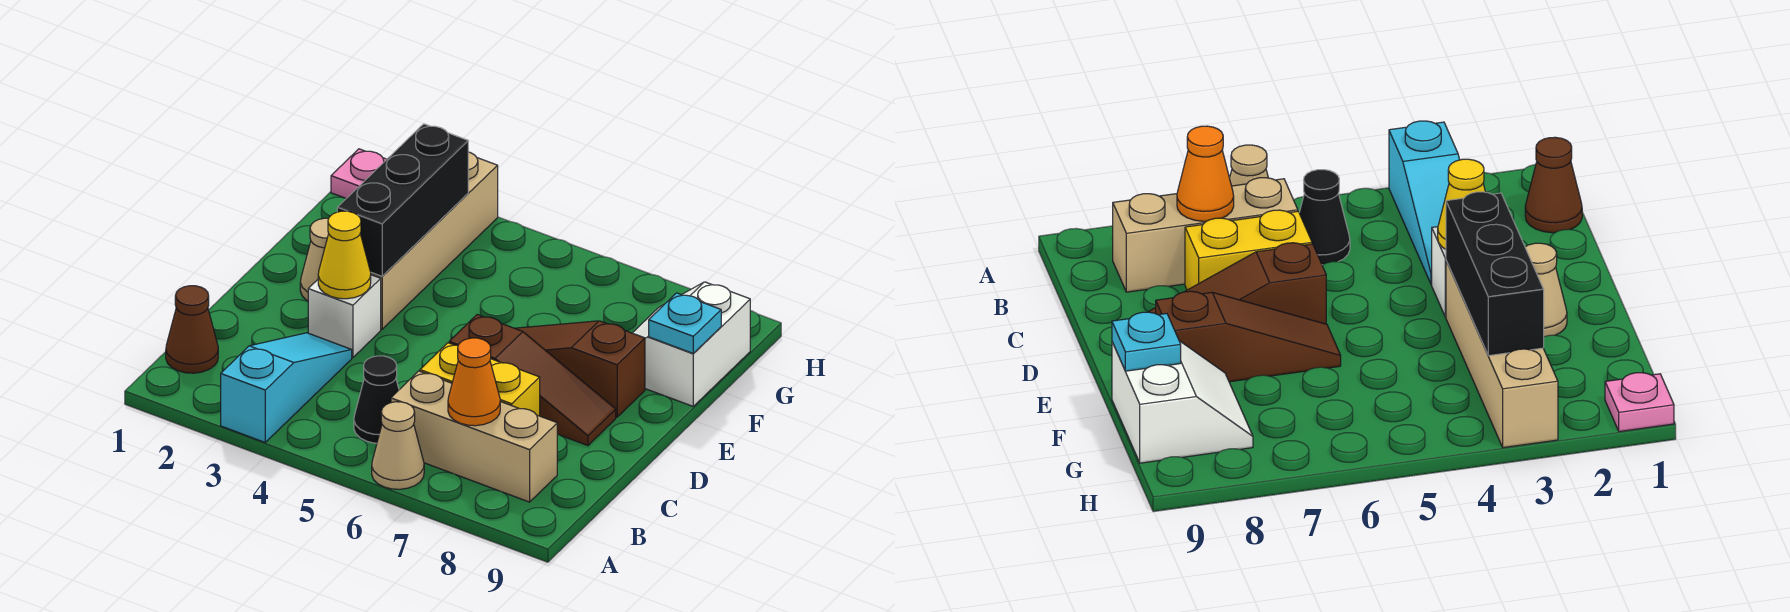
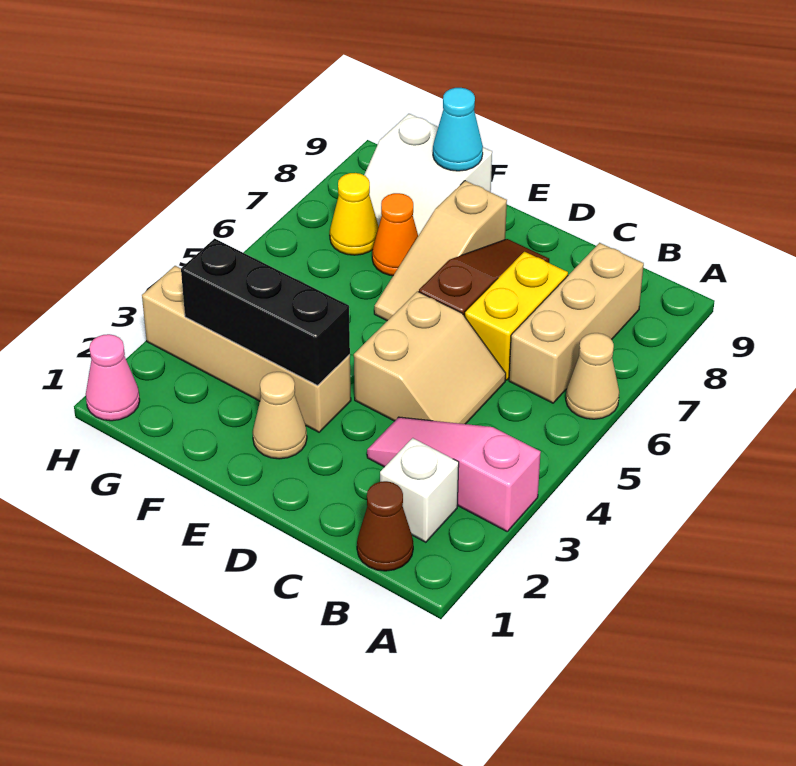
cyan slope A3:C3 level 1 top A -> pink slope A3:C3 level 1 top A
black cone B5 level 1 -> none
orange cone B7 level 2 -> orange cone F7 level 1
none -> tan slope C4:D5 level 1 top D
white brick D3 level 1 -> white brick B2 level 1
yellow cone D3 level 2 -> yellow cone G7 level 1
brown slope E6:E8 level 1 top 8 -> tan slope E6:E8 level 1 top 8
cyan plate F9 level 2 -> cyan cone F9 level 2
pink plate H1 level 1 -> pink cone H1 level 1

